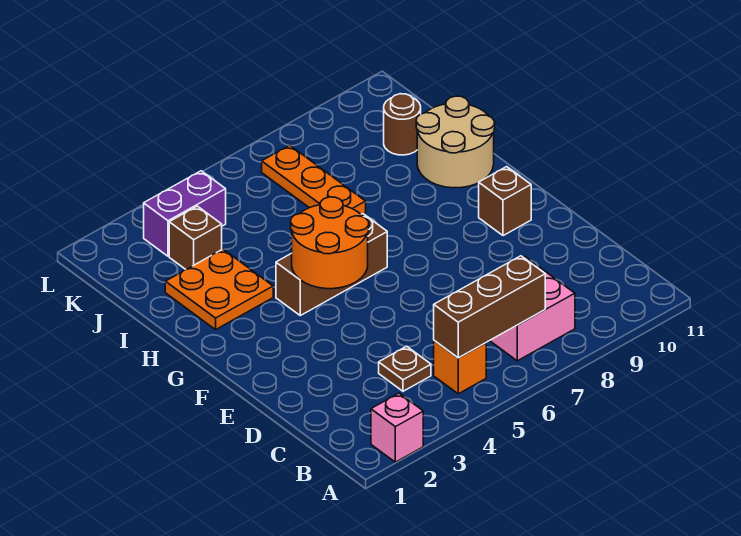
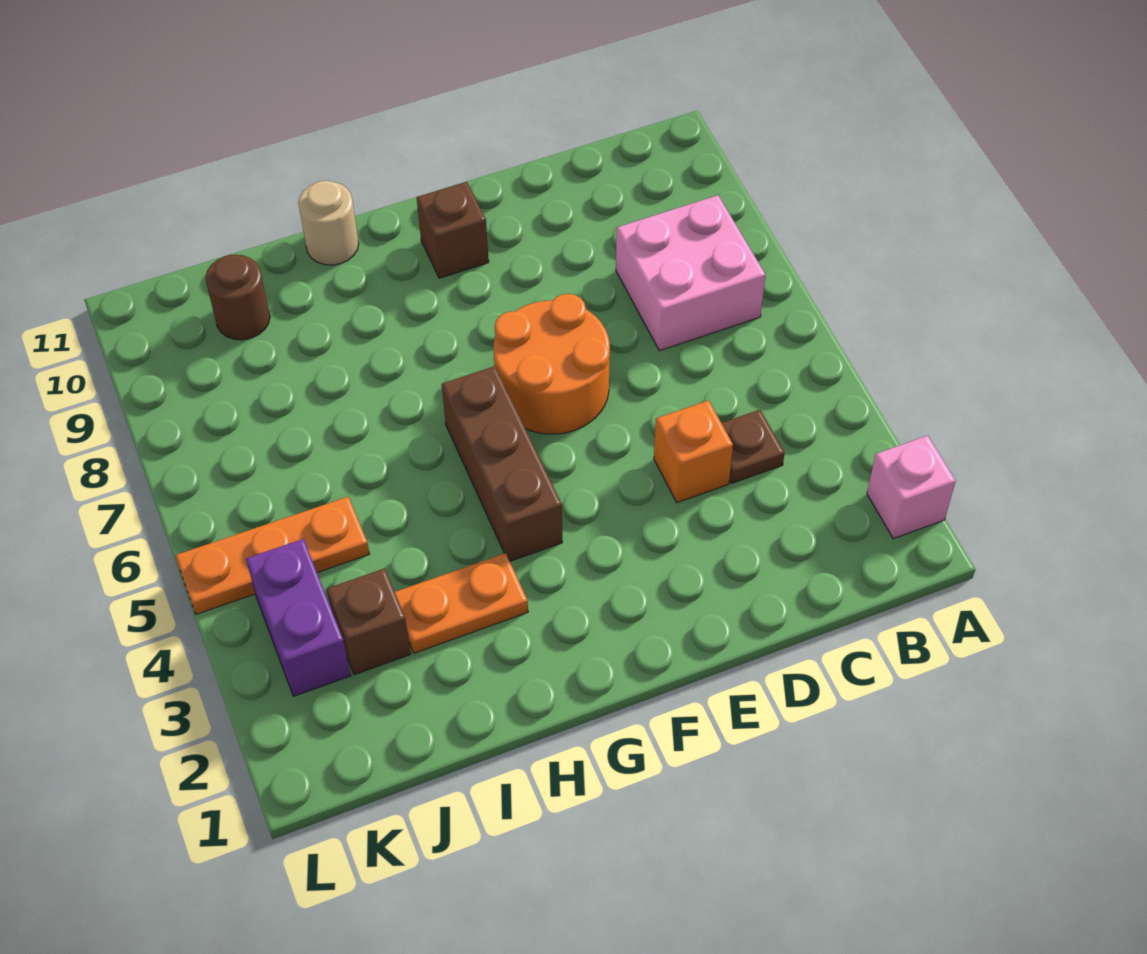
orange brick B5 level 1 -> orange brick D4 level 1
brown brick B5:B7 level 2 -> none
orange round brick F4:G5 level 2 -> orange round brick E6:F7 level 1
orange plate H2:I3 level 1 -> orange plate H3:I3 level 1
tan round brick H10:I11 level 1 -> tan round brick H11 level 1
orange plate I7:K7 level 1 -> orange plate J5:L5 level 1

